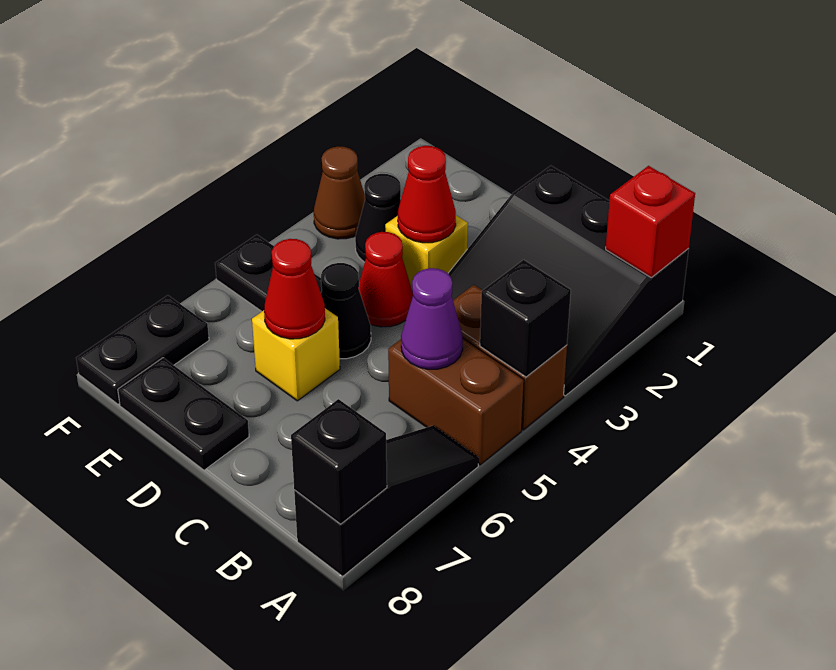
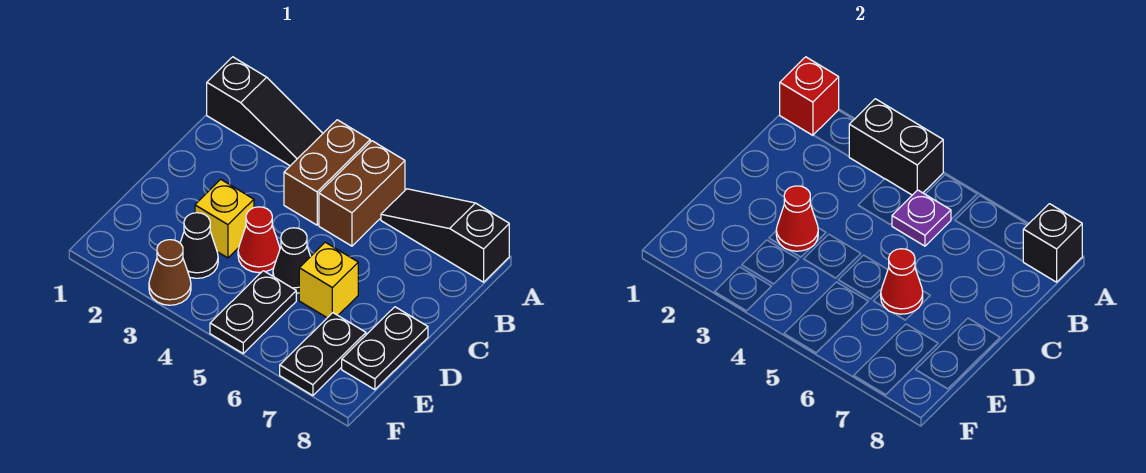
black slope A1:C3 level 1 top 1 -> black slope A1:A3 level 1 top 1
black brick A4 level 2 -> black brick A3:A4 level 2
purple cone B5 level 2 -> purple plate B5 level 2
black plate F7:F8 level 1 -> black plate E7:F7 level 1

